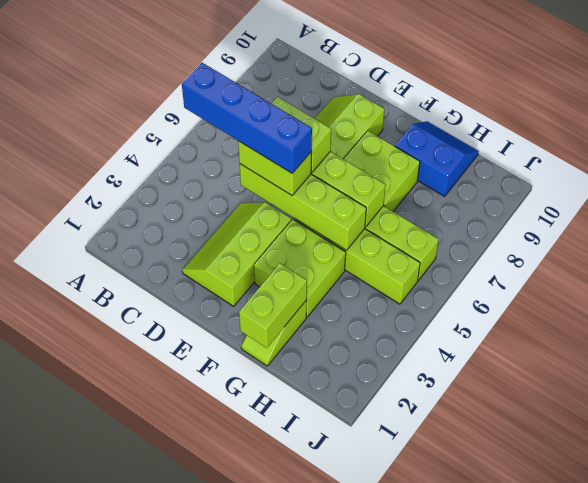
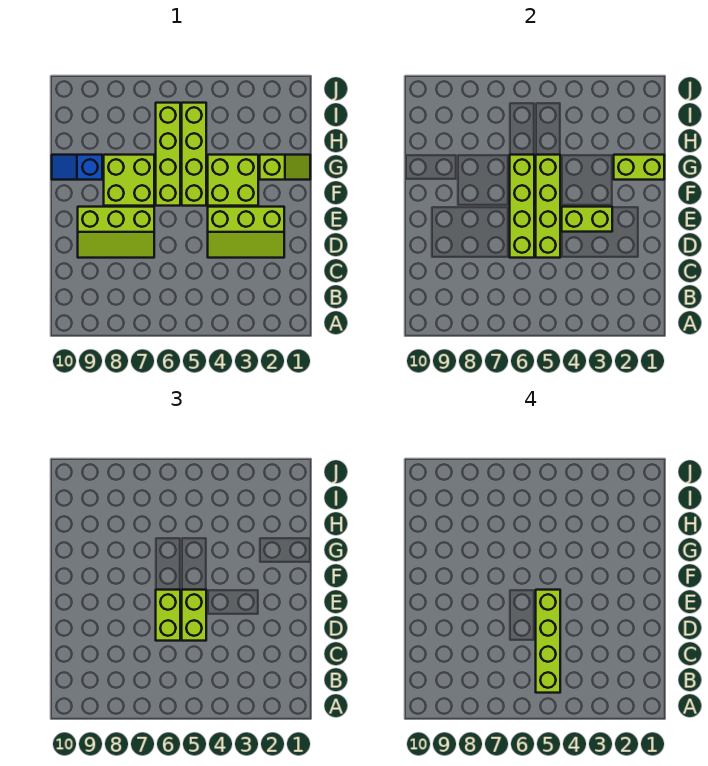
blue brick B5:E5 level 4 -> lime brick B5:E5 level 4
none -> lime brick E3:E4 level 2
blue slope G9:H10 level 1 top 9 -> blue slope G9:G10 level 1 top 9

